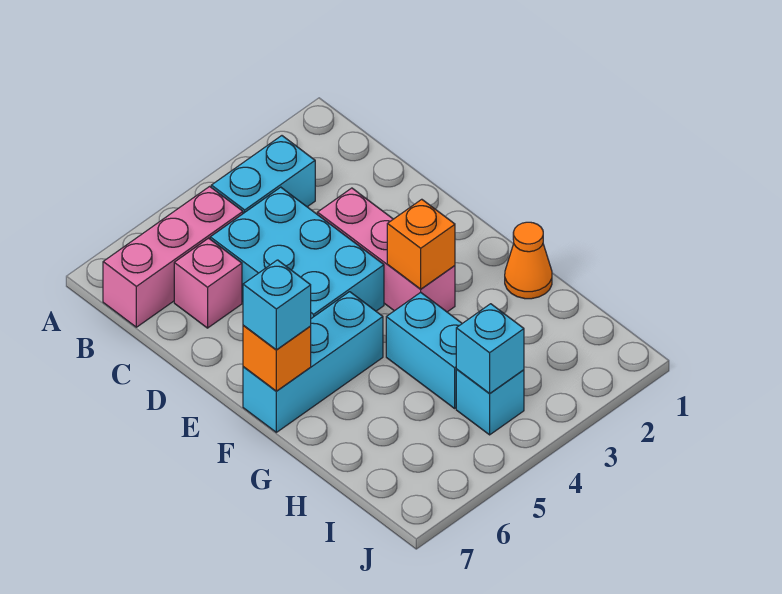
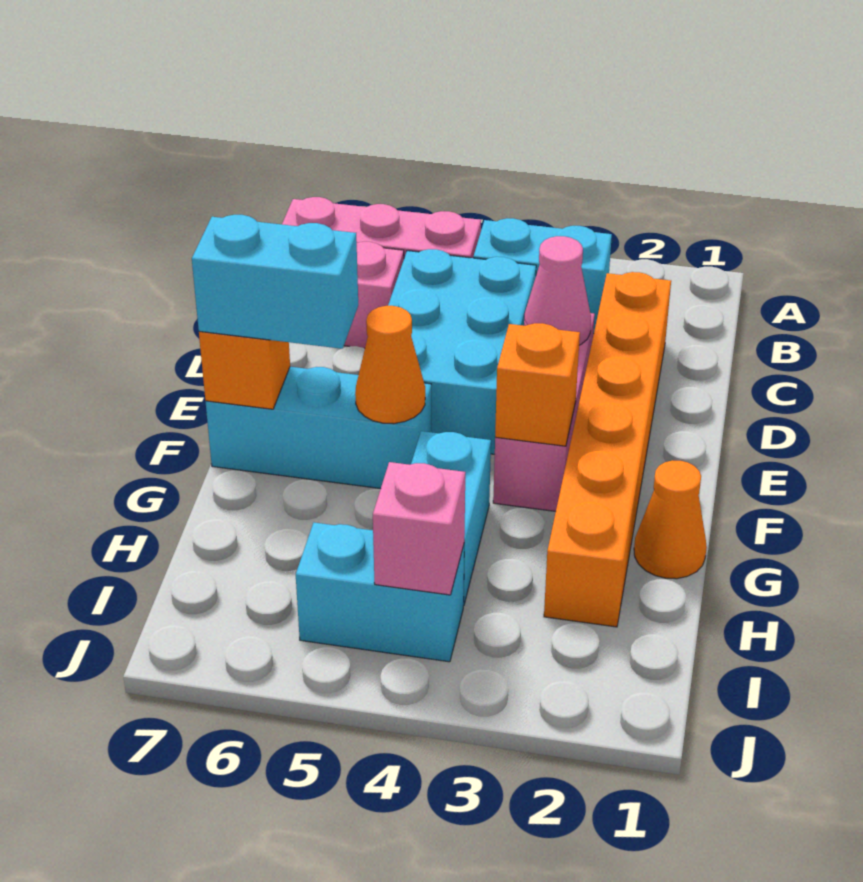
none -> orange brick C2:H2 level 1
none -> pink cone D3 level 2
none -> orange cone F5 level 2
cyan brick F7 level 3 -> cyan brick F6:F7 level 3
cyan brick I4 level 1 -> cyan brick I4:I5 level 1
cyan brick I4 level 2 -> pink brick I4 level 2

